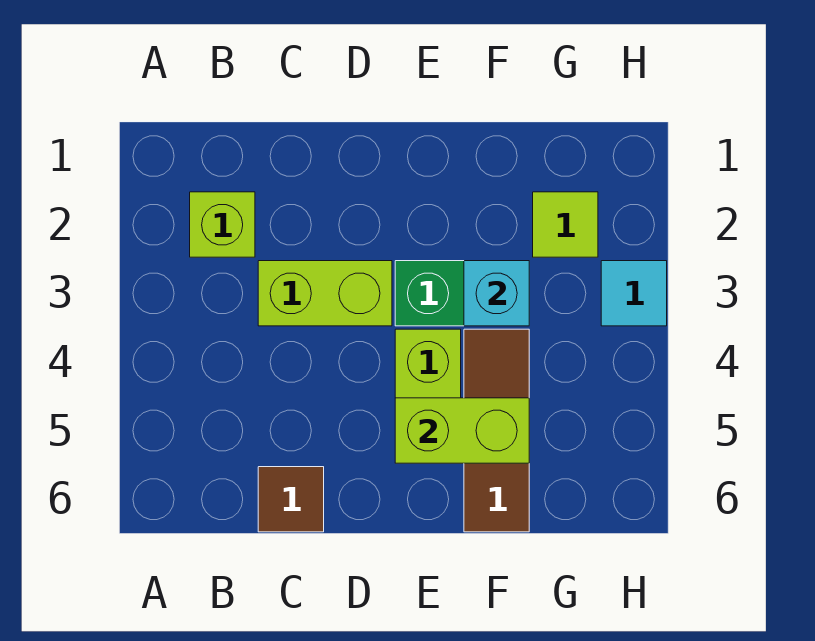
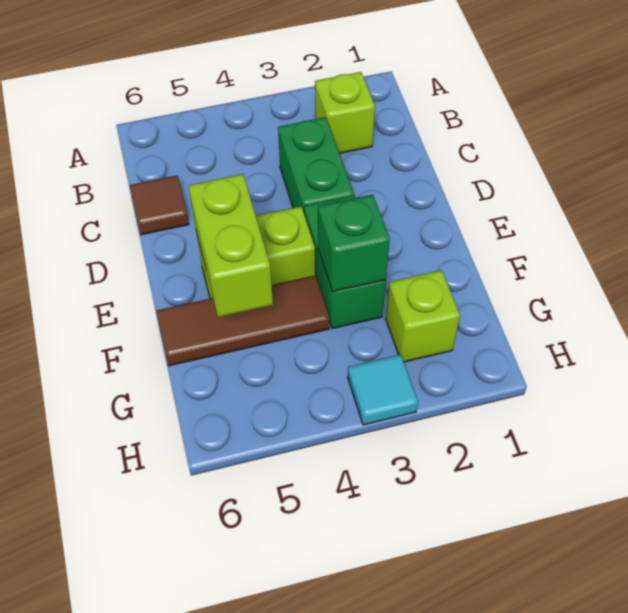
lime brick C3:D3 level 1 -> green brick C3:D3 level 1
cyan brick F3 level 2 -> green brick F3 level 2
lime tile G2 level 1 -> lime brick G2 level 1

